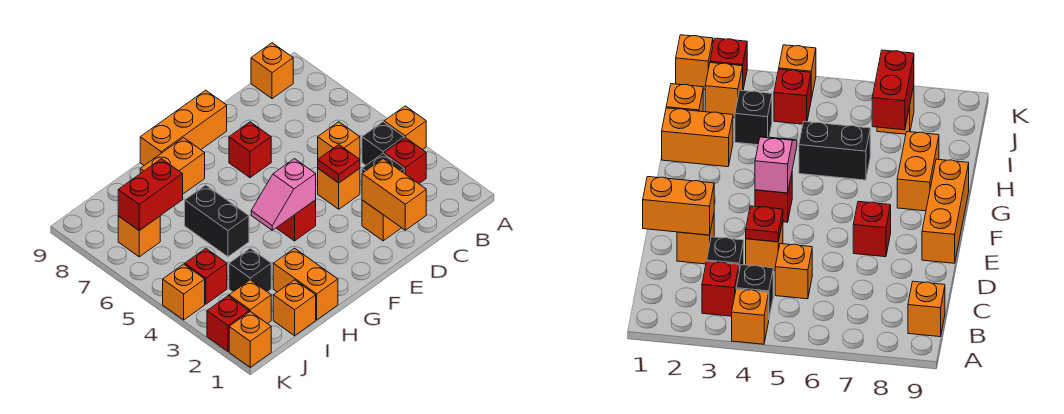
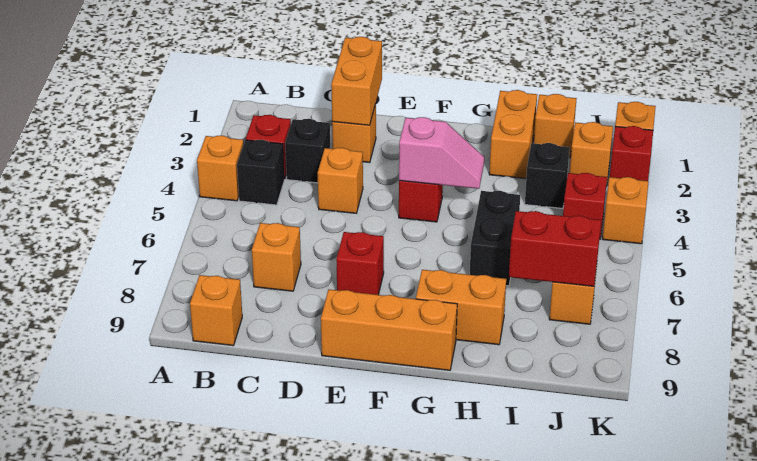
orange brick C5 level 1 -> orange brick C7 level 1
red plate D4 level 2 -> none

